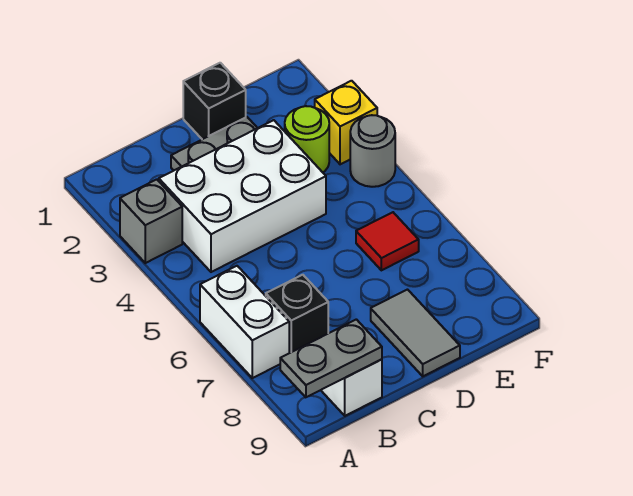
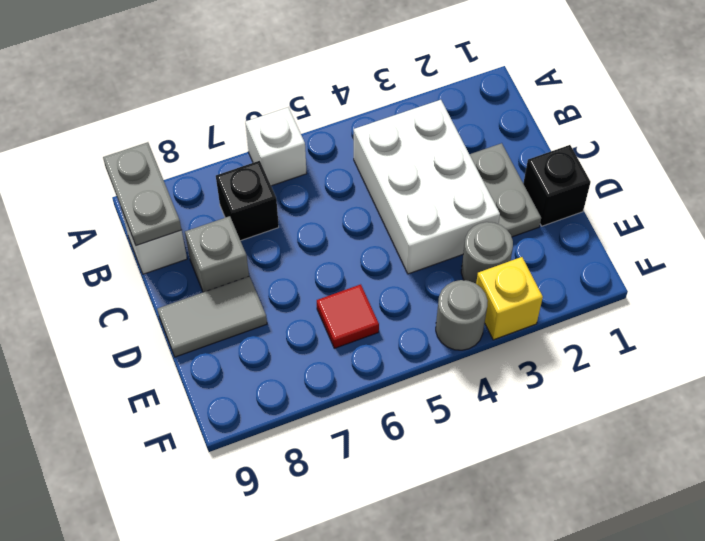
grey brick A3 level 1 -> grey brick C8 level 1
white brick A6:A7 level 1 -> white brick A6 level 1
lime round brick E3 level 1 -> grey round brick E3 level 1

